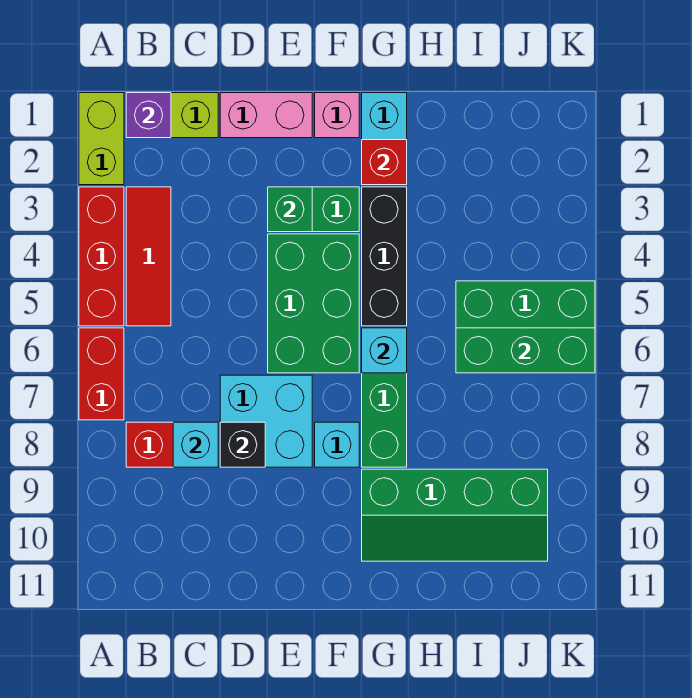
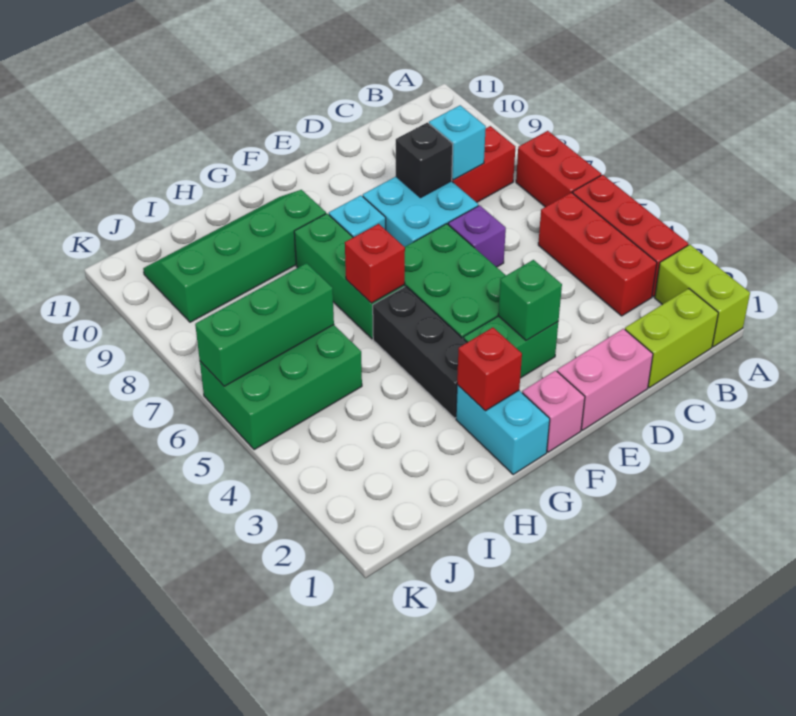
purple brick B1 level 2 -> purple brick D6 level 1
red tile B3:B5 level 1 -> red brick B3:B5 level 1
cyan brick G6 level 2 -> red brick G6 level 2

